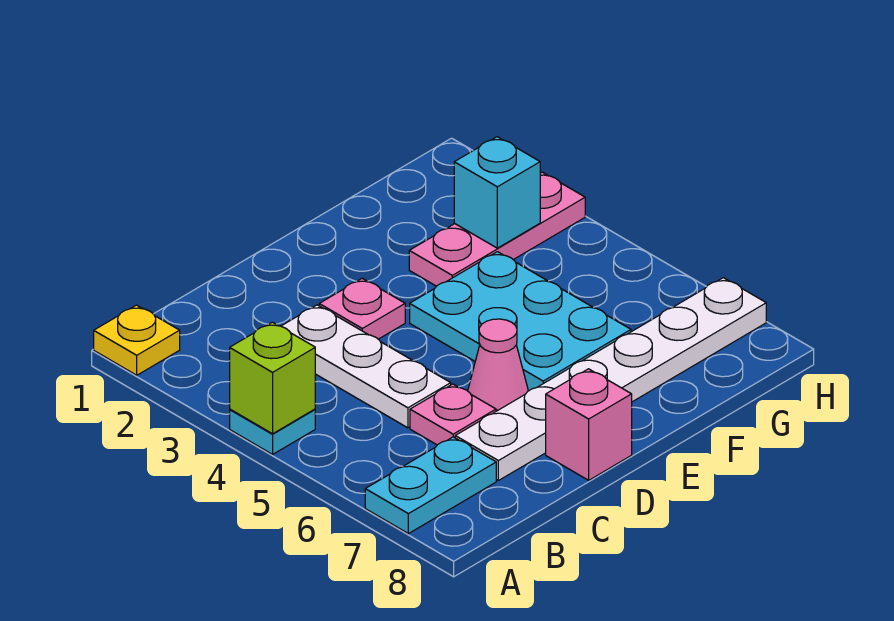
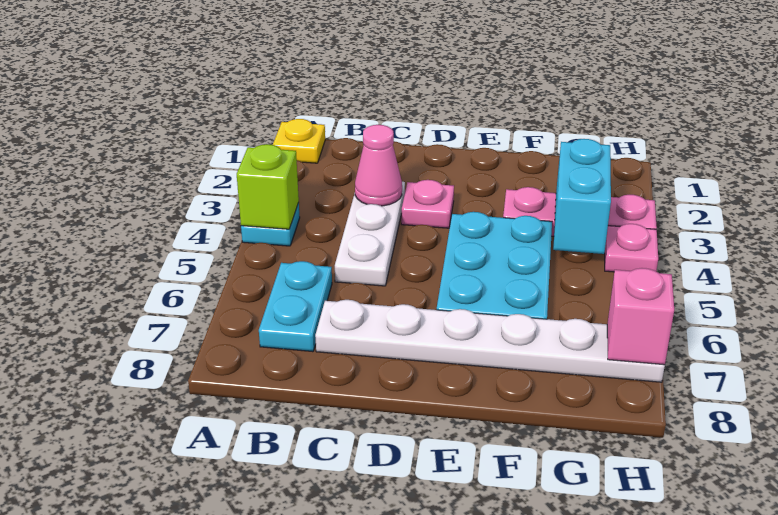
cyan plate A7:B7 level 1 -> cyan plate B6:B7 level 1
pink plate C6 level 1 -> pink plate H4 level 1
pink cone D6 level 1 -> pink cone C3 level 2
pink brick D8 level 1 -> pink brick H7 level 2
cyan brick G3 level 2 -> cyan brick G3:G4 level 2

